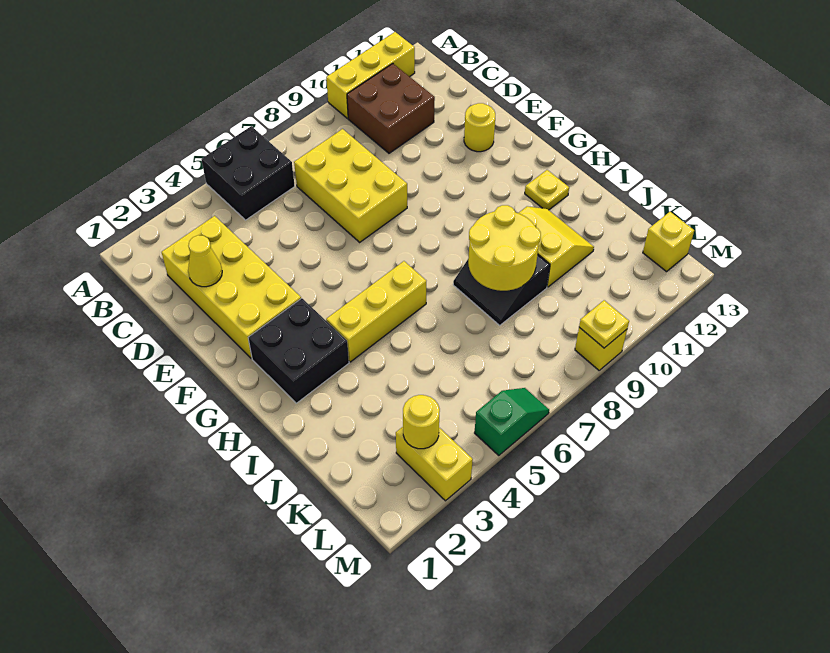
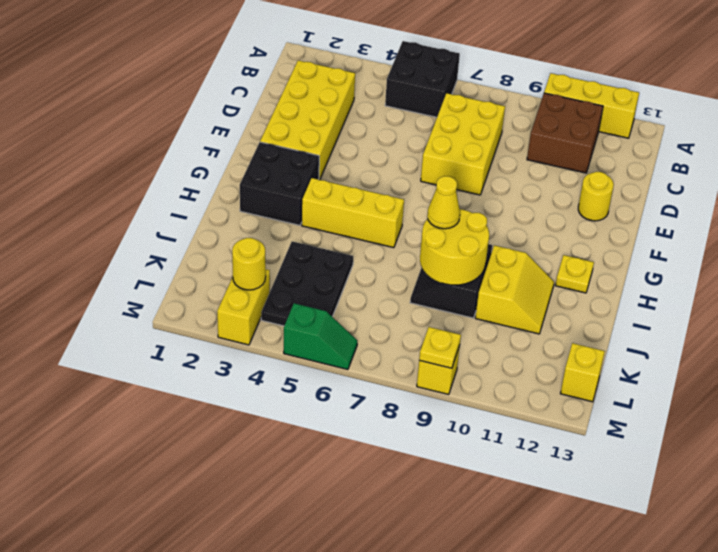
yellow cone D2 level 2 -> yellow cone I8 level 3
none -> black plate J4:L5 level 1

